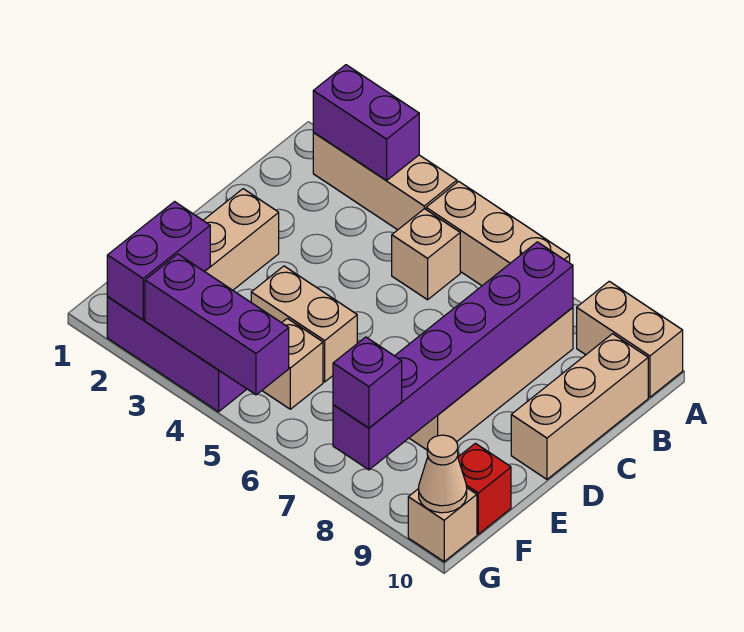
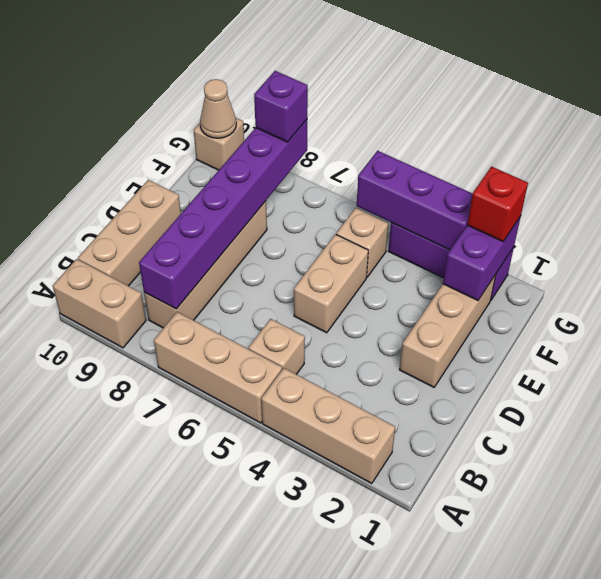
purple brick A2:A3 level 2 -> none
tan brick E4:E5 level 1 -> tan brick D5:E5 level 1
red brick F10 level 1 -> red brick G2 level 3

